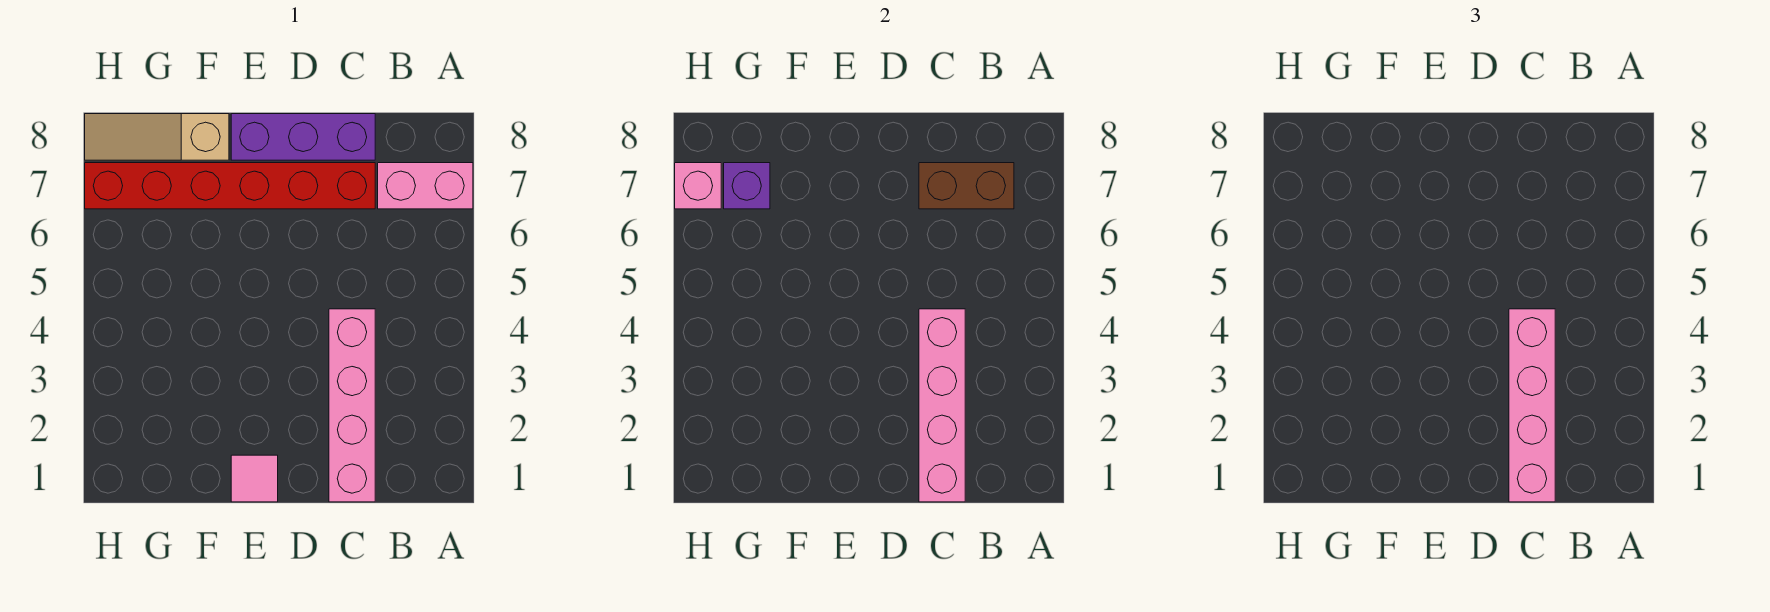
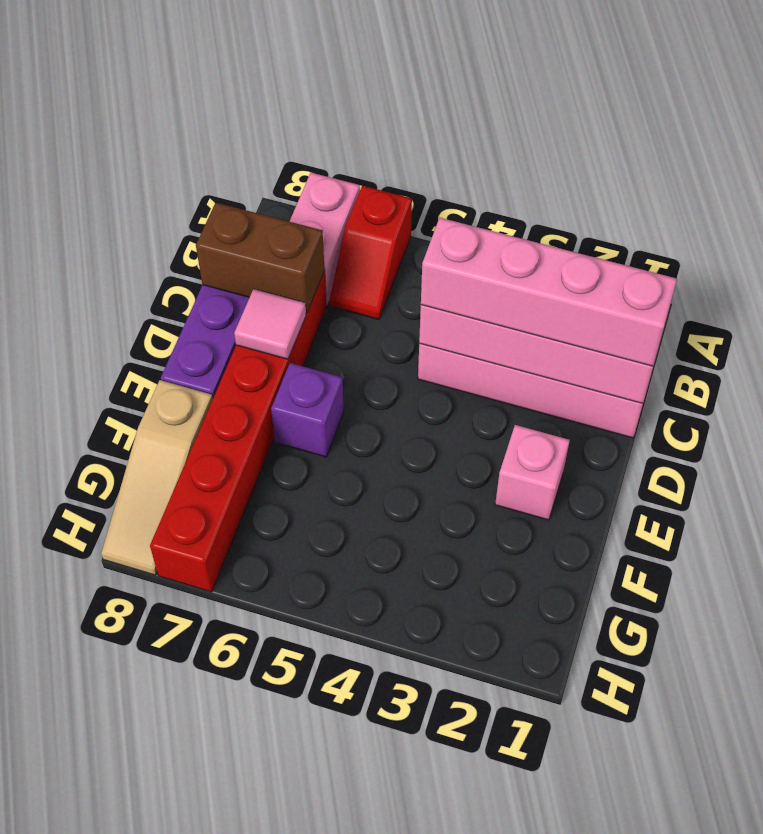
none -> red slope A6:B6 level 1 top A
brown brick B7:C7 level 2 -> brown brick C7:C8 level 2
pink tile E1 level 1 -> pink tile D7 level 2
purple brick G7 level 2 -> purple brick E6 level 1
pink brick H7 level 2 -> pink brick E2 level 1

